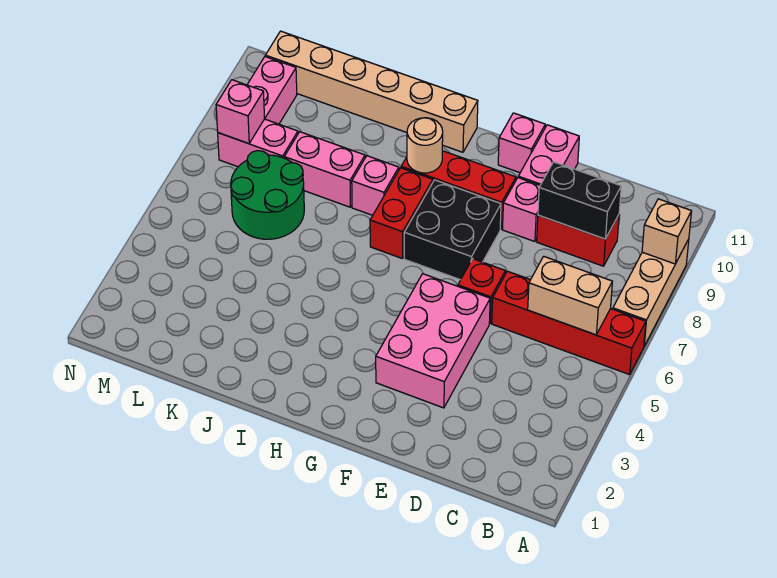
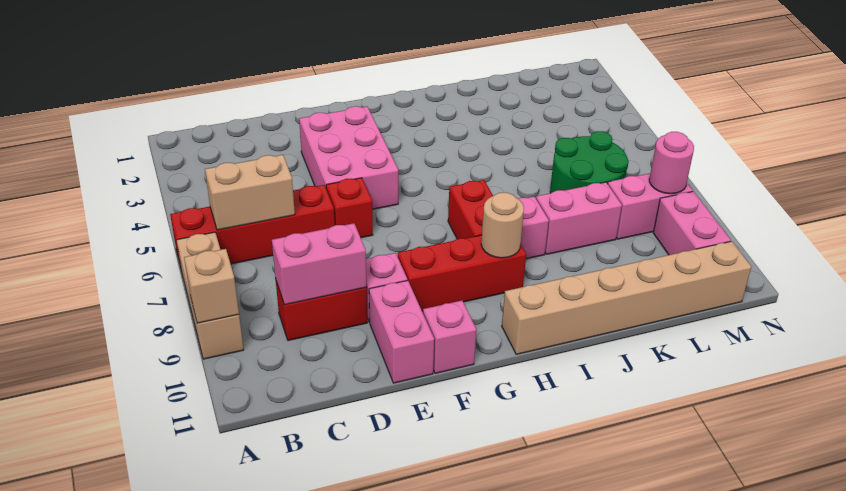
black brick C9:D9 level 2 -> pink brick C9:D9 level 2
black brick F7:G8 level 1 -> none
pink brick M8 level 2 -> pink round brick M8 level 2

